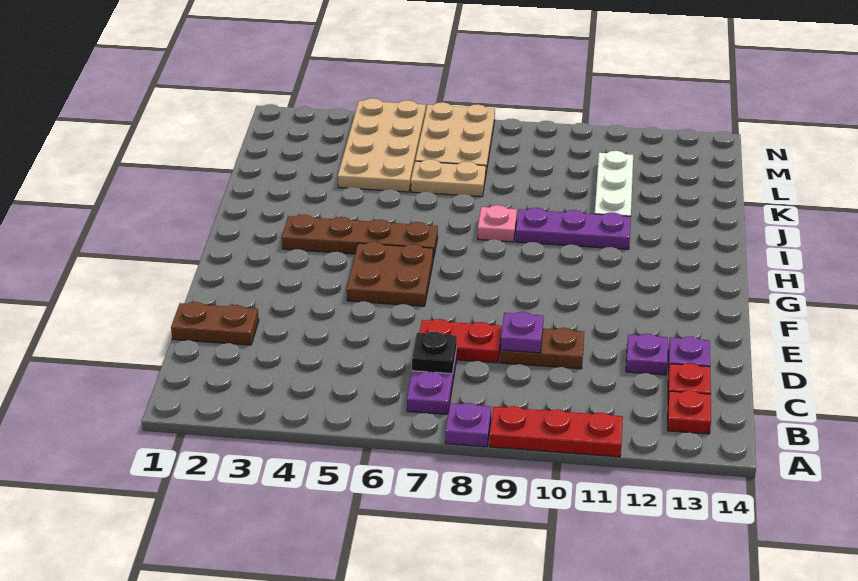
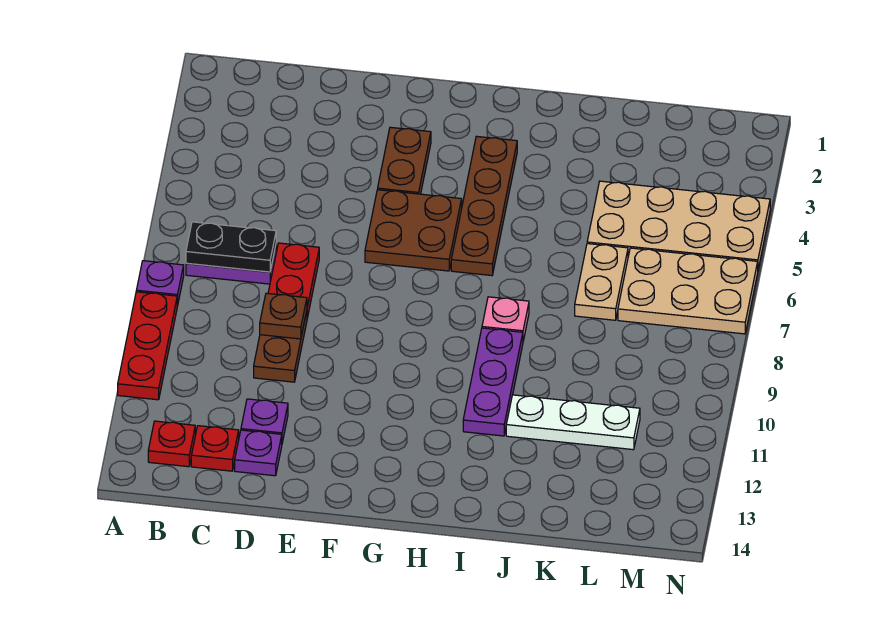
black plate C7 level 2 -> black plate B7:C7 level 2
brown plate D1:D2 level 1 -> brown plate F3:F4 level 1
purple plate D9 level 2 -> brown plate D9 level 2

